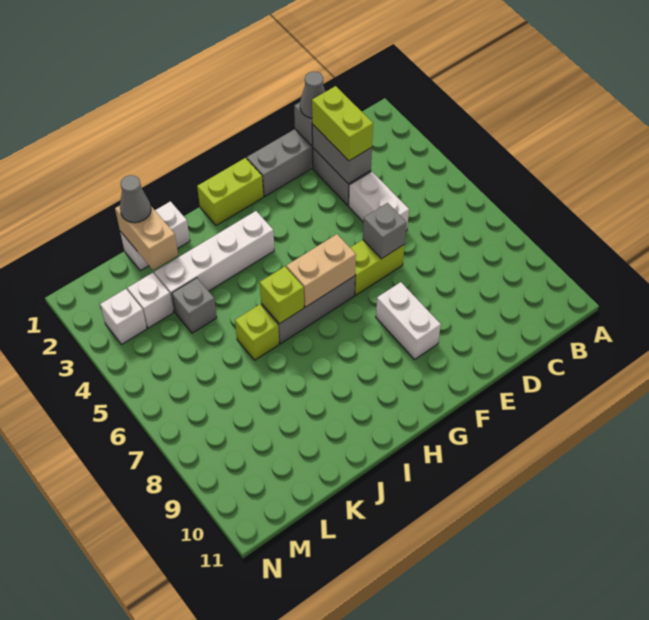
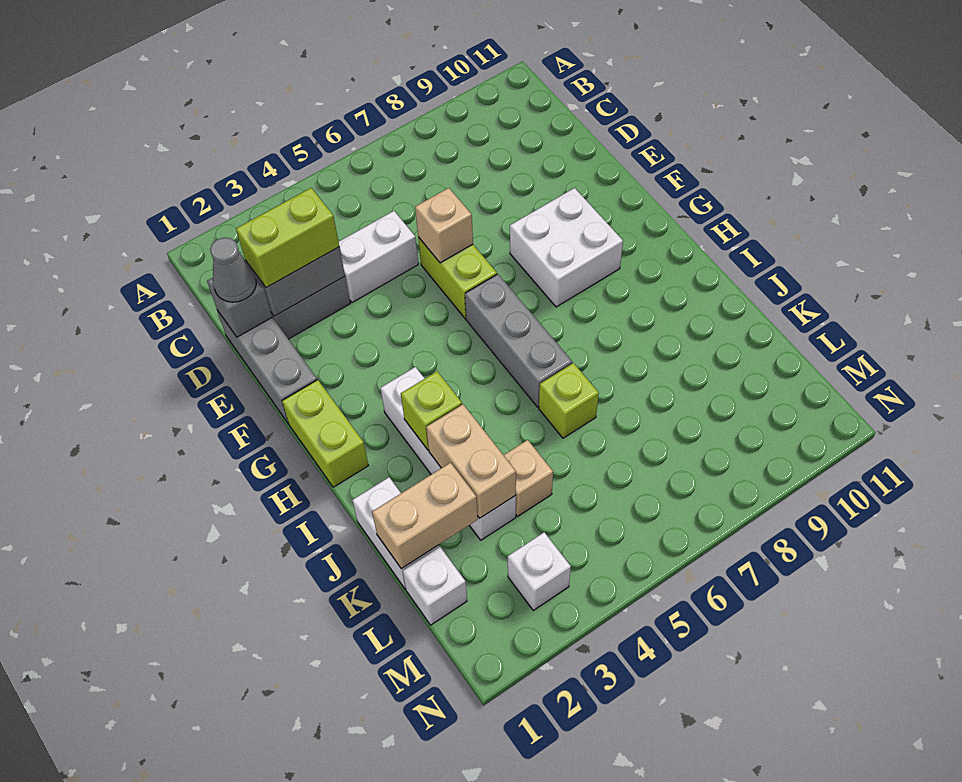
grey brick E6 level 2 -> tan brick E6 level 2
white brick F8:F9 level 1 -> white brick F8:G9 level 1
tan brick G6:H6 level 2 -> tan brick J3:K3 level 2
lime brick I6 level 2 -> lime brick I3 level 2
grey cone K1 level 3 -> none
grey brick K4 level 1 -> tan brick K4 level 1
white brick L3 level 1 -> white brick L1 level 1

